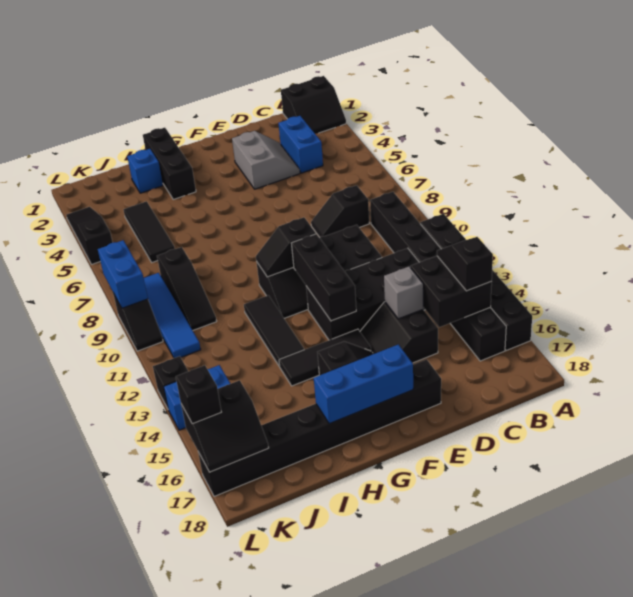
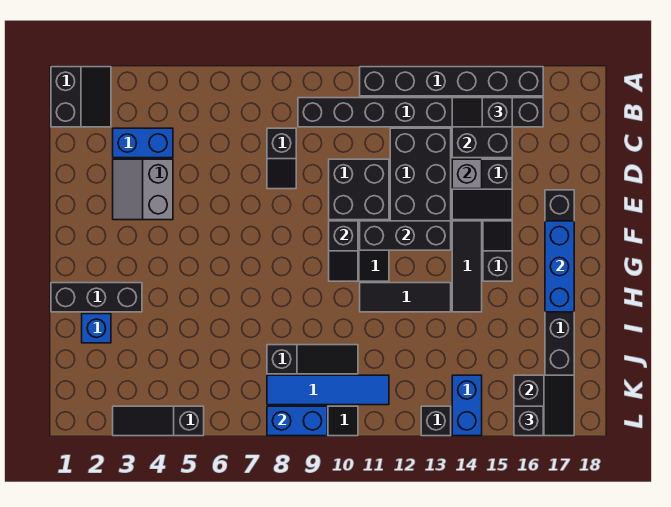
grey slope D3:E4 level 1 top E -> grey slope D3:E4 level 1 top 4
black tile J4:J6 level 1 -> none

